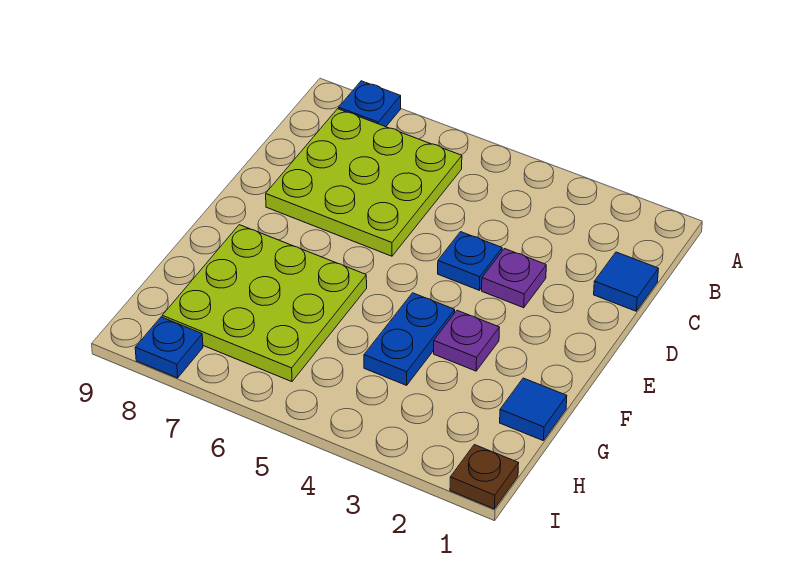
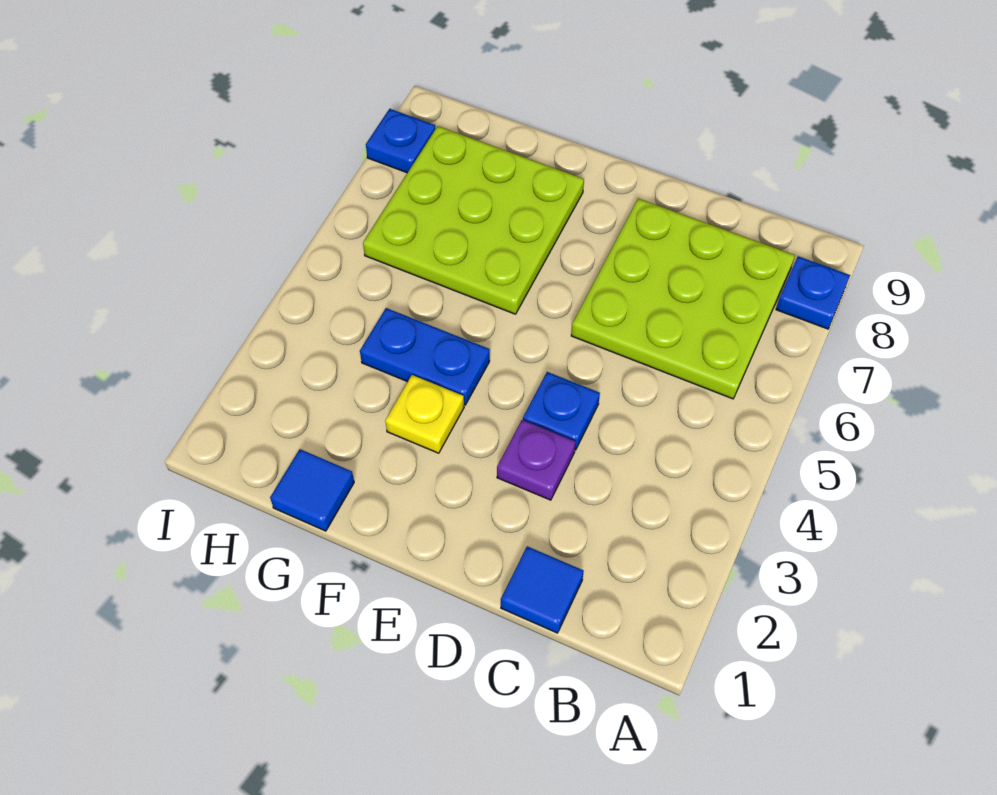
purple plate F3 level 1 -> yellow plate F3 level 1
brown plate I1 level 1 -> none

